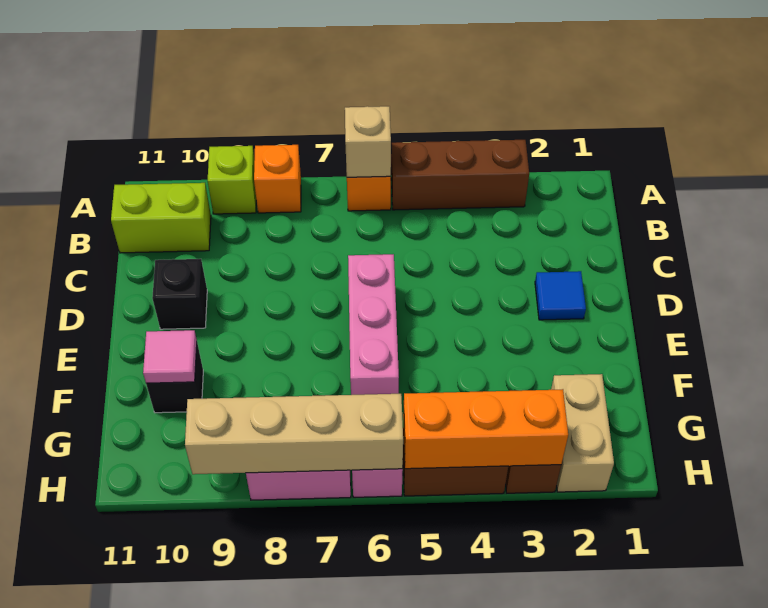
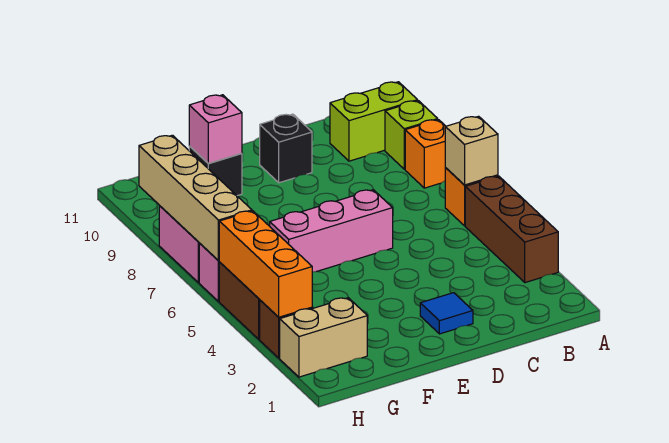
lime brick B10:B11 level 1 -> lime brick A10:B10 level 1
pink tile F10 level 2 -> pink brick F10 level 2

